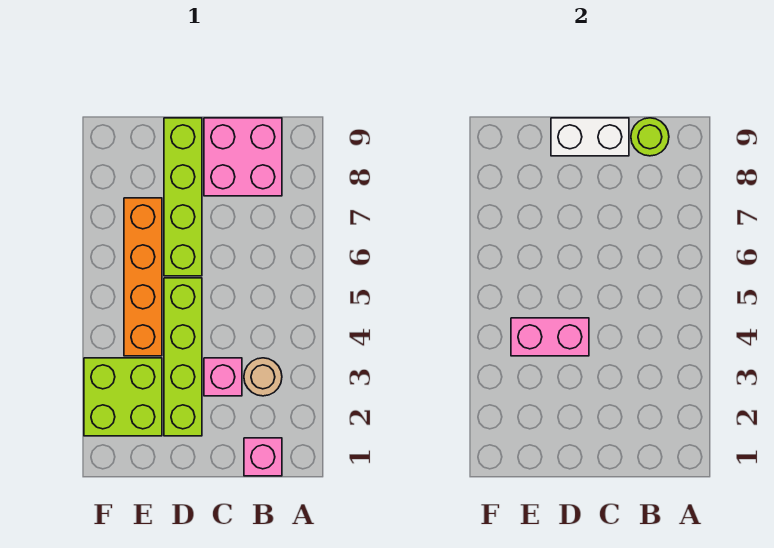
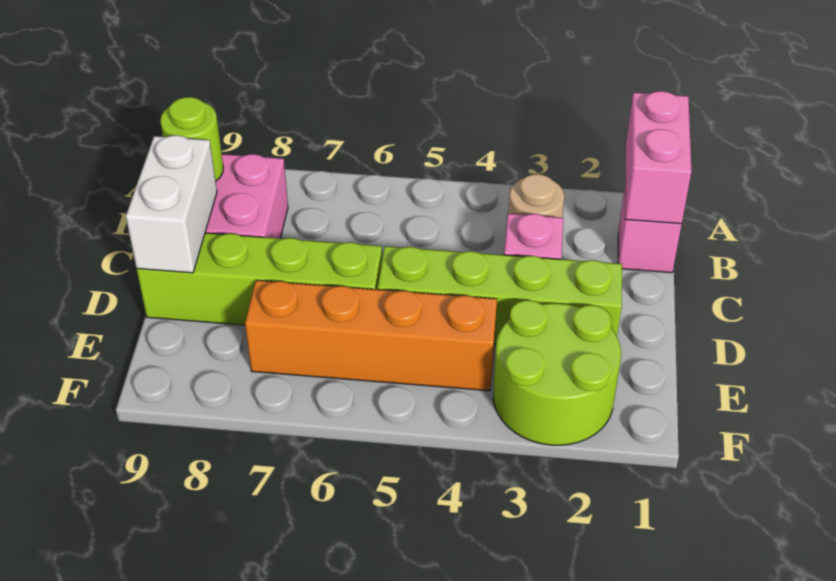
pink brick D4:E4 level 2 -> pink brick A1:B1 level 2
lime brick E2:F3 level 1 -> lime round brick E2:F3 level 1

